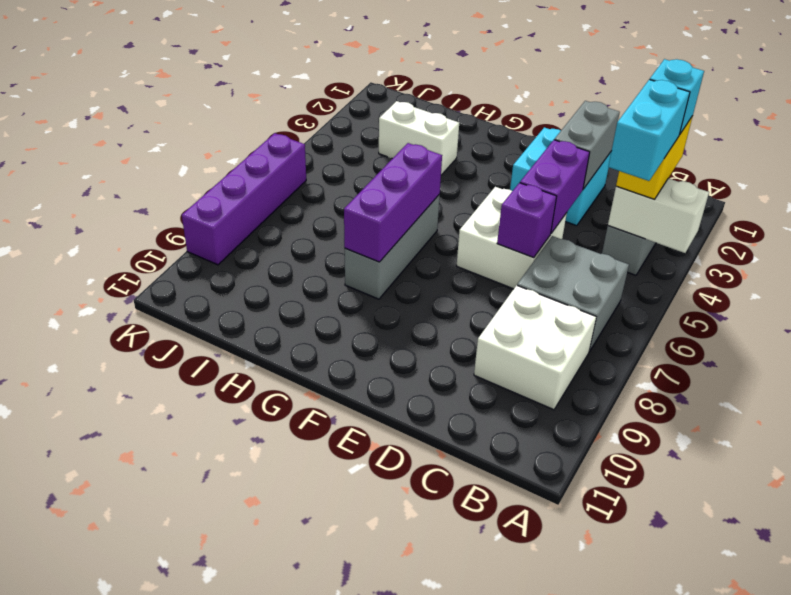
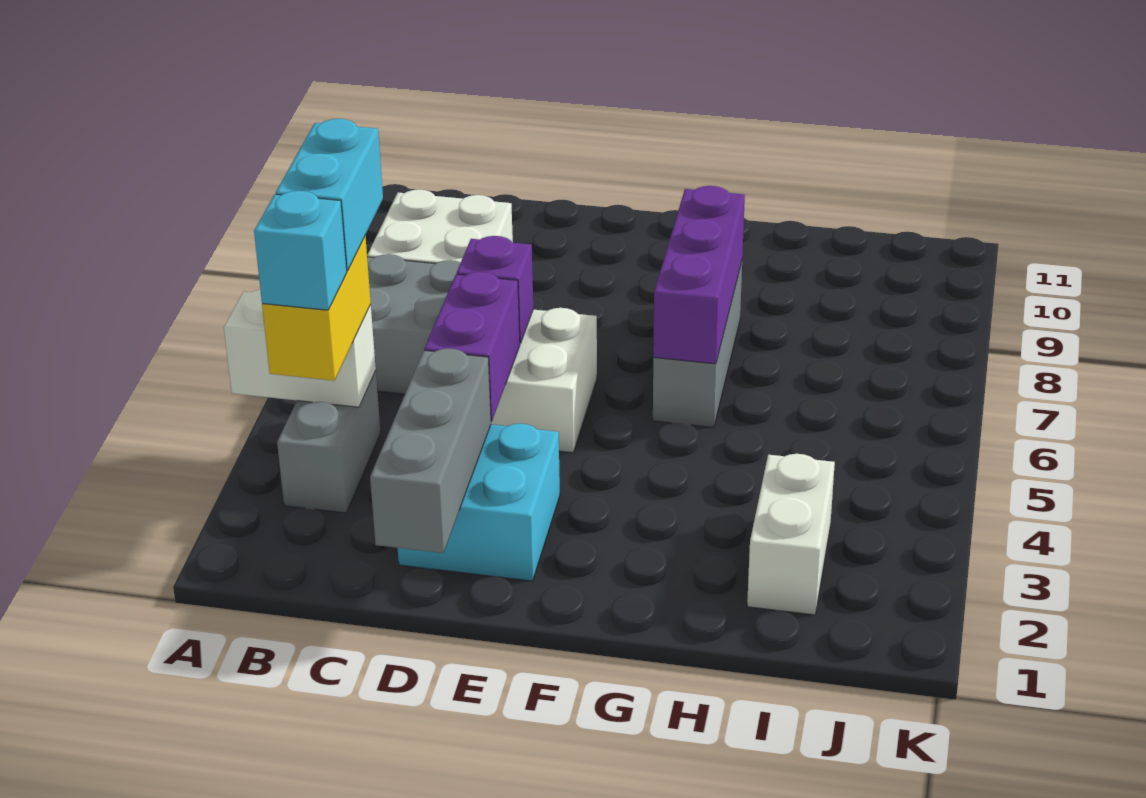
grey brick D2:D3 level 2 -> grey brick D1:D3 level 2
white brick H3:I3 level 1 -> white brick I2:I3 level 1
purple brick K6:K9 level 1 -> none

